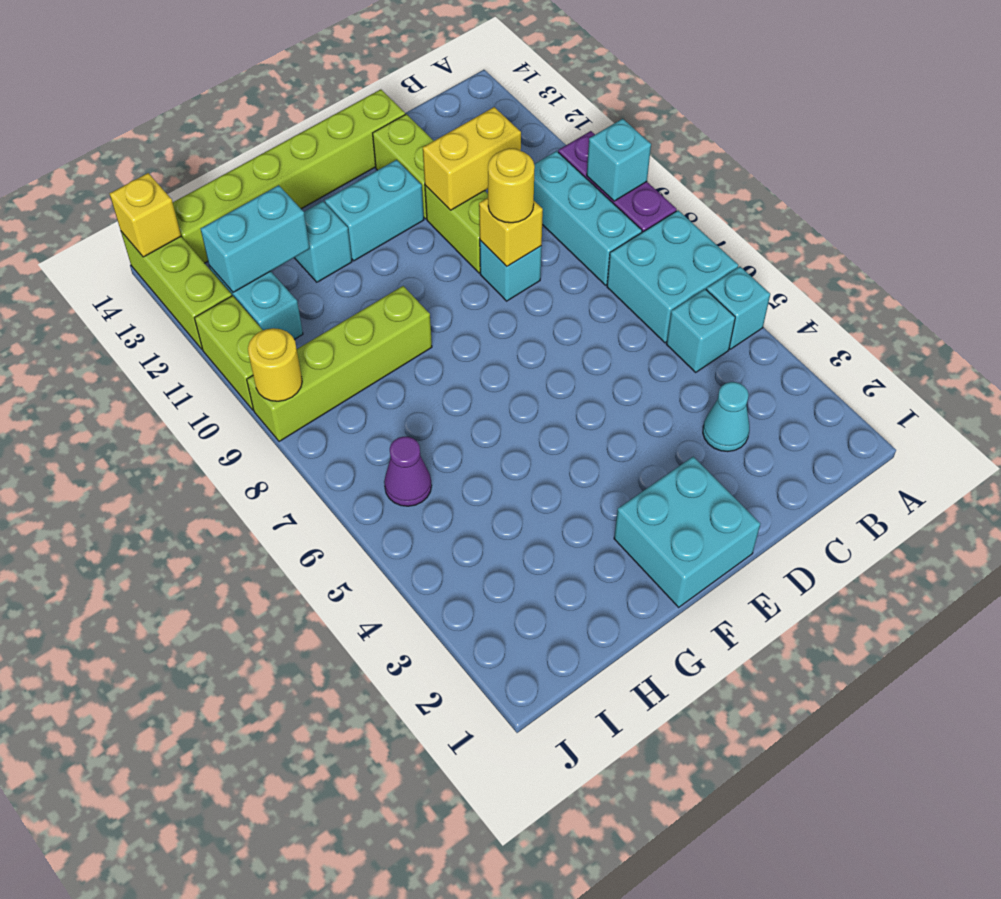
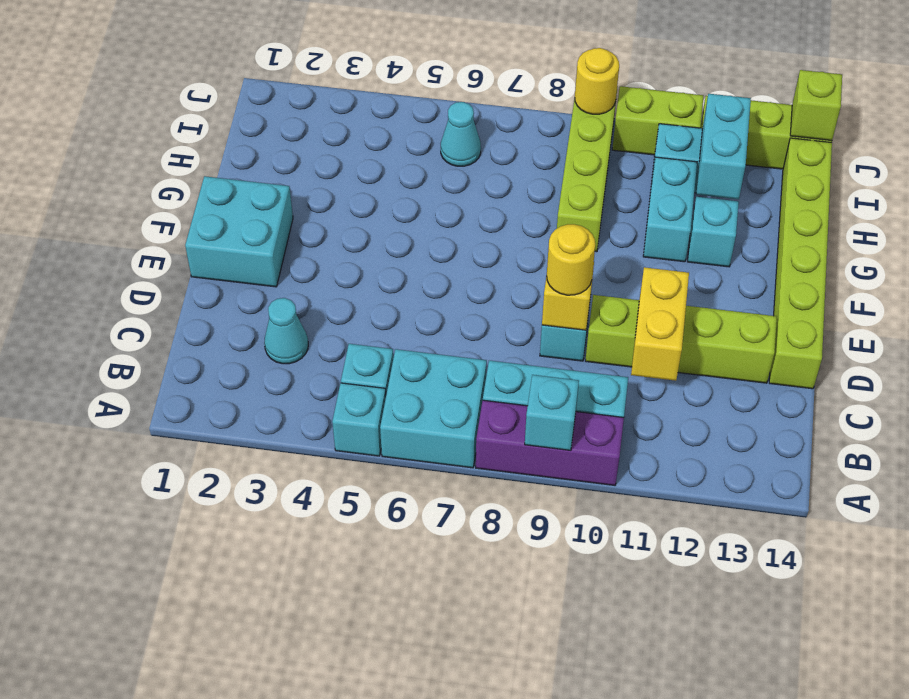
cyan brick E12:F12 level 1 -> cyan brick G11:H11 level 1
purple cone I6 level 1 -> cyan cone I6 level 1
yellow brick J14 level 2 -> lime brick J14 level 2

